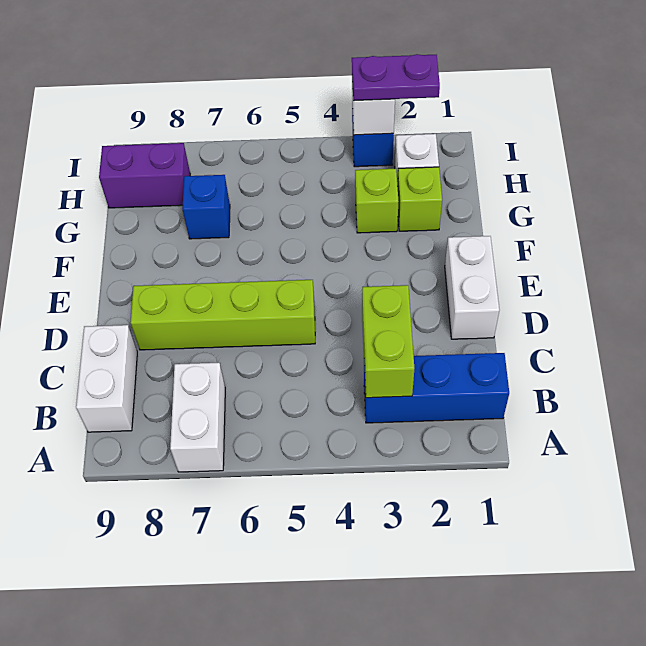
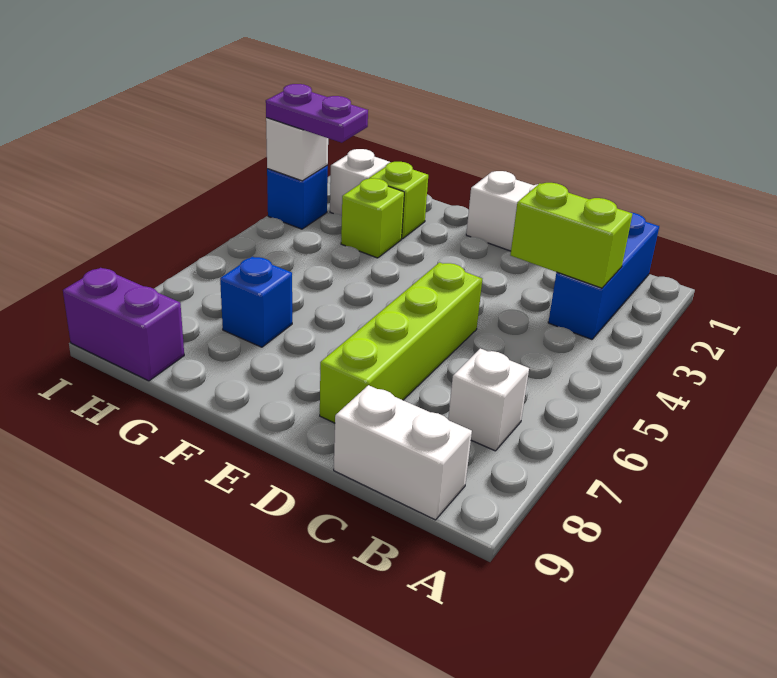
white brick A7:B7 level 1 -> white brick B7 level 1
purple brick H8:H9 level 1 -> purple brick H9:I9 level 1
purple plate I2:I3 level 3 -> purple plate H3:I3 level 3

